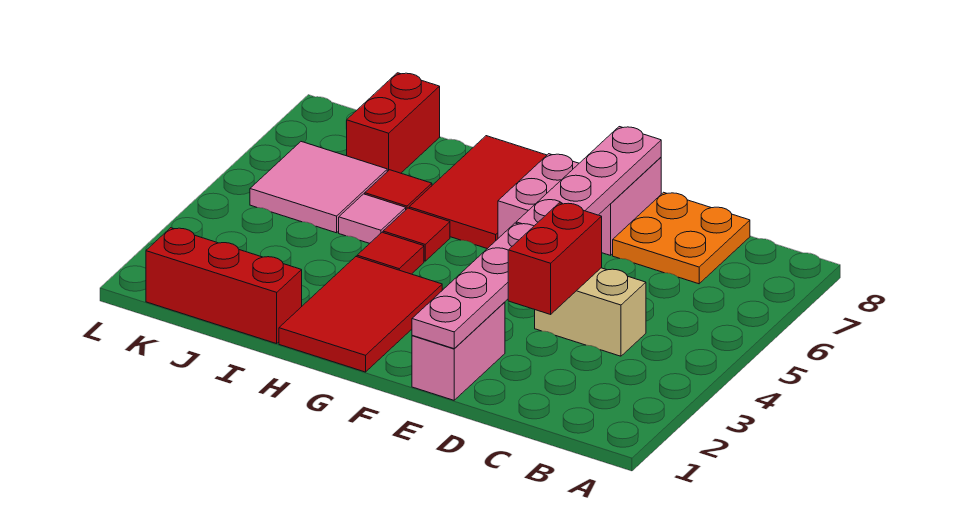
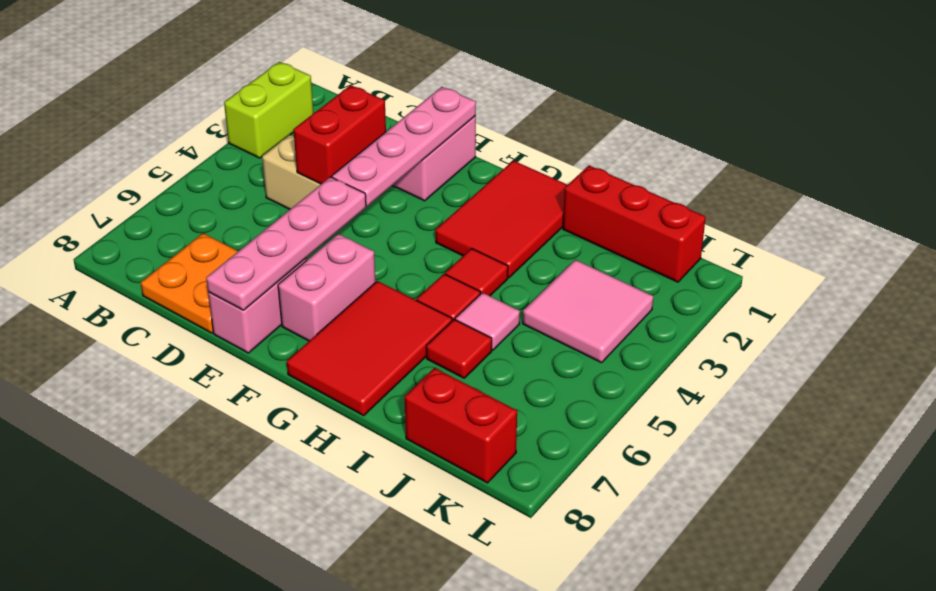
none -> lime brick A2:A3 level 1
pink tile J5:K6 level 1 -> pink tile J3:K4 level 1
red brick J7:J8 level 1 -> red brick J8:K8 level 1

